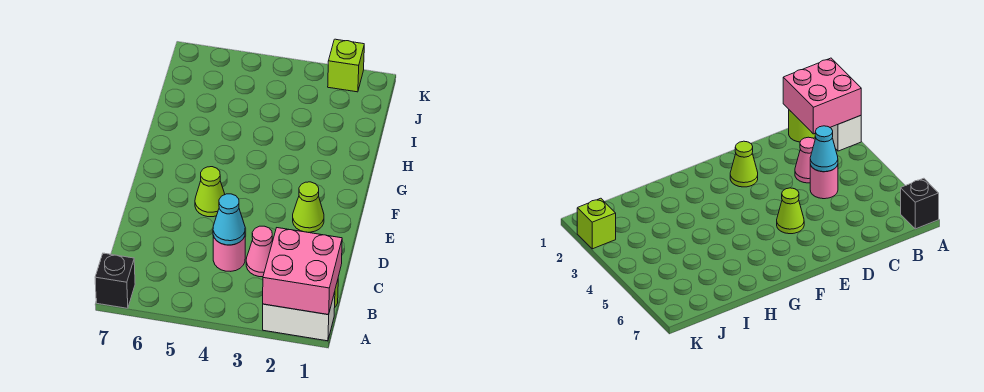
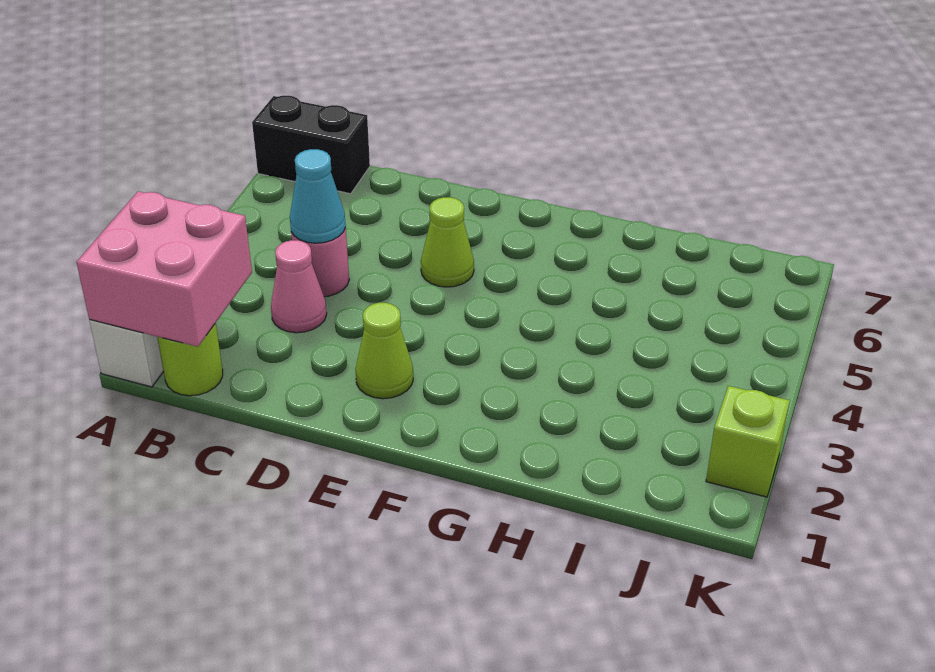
black brick A7 level 1 -> black brick A7:B7 level 1

